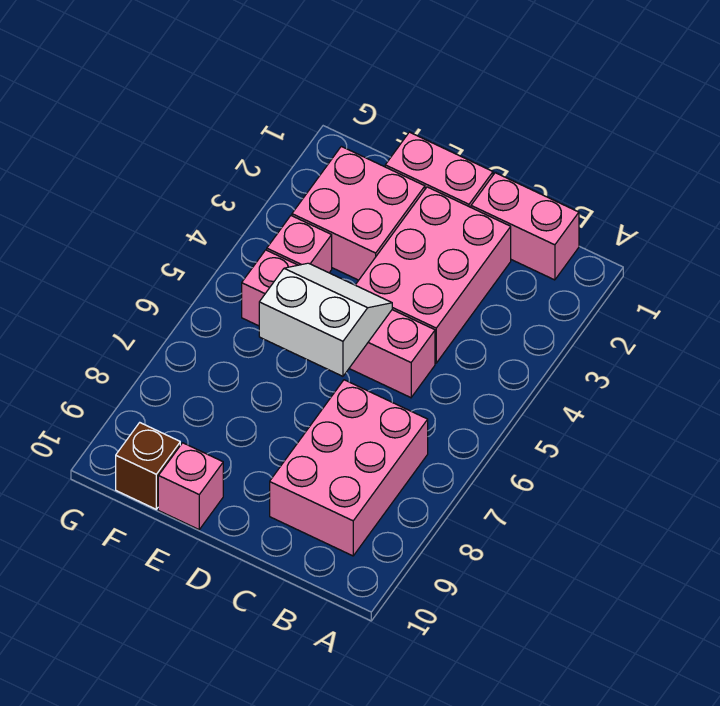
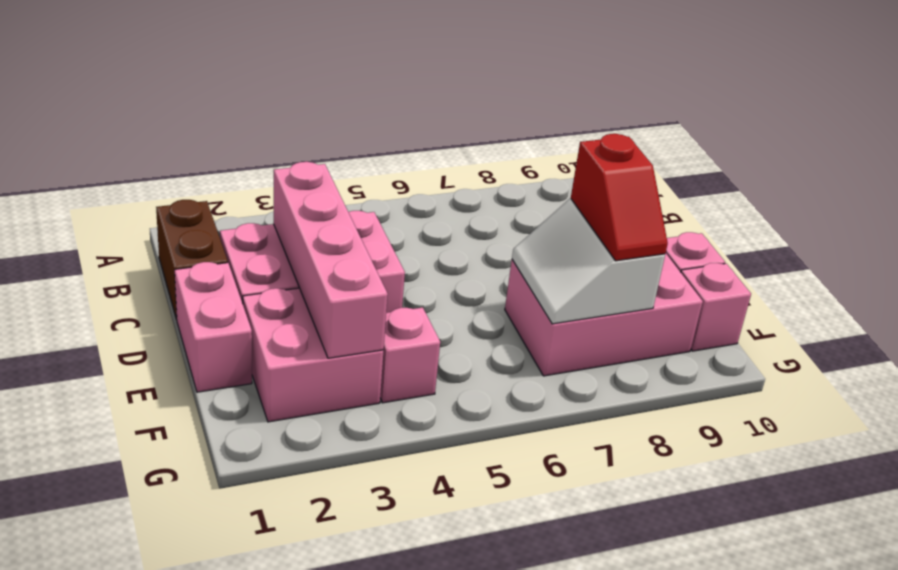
pink brick B1:C1 level 1 -> brown brick B1:C1 level 1
pink brick B7:C9 level 1 -> pink brick E7:F9 level 1
pink brick C5:F5 level 1 -> pink brick C3:F3 level 2
white slope D5:E6 level 2 top 6 -> white slope E7:F8 level 2 top 8
none -> red slope E8:F8 level 3 top E
brown brick F10 level 1 -> pink brick F10 level 1

